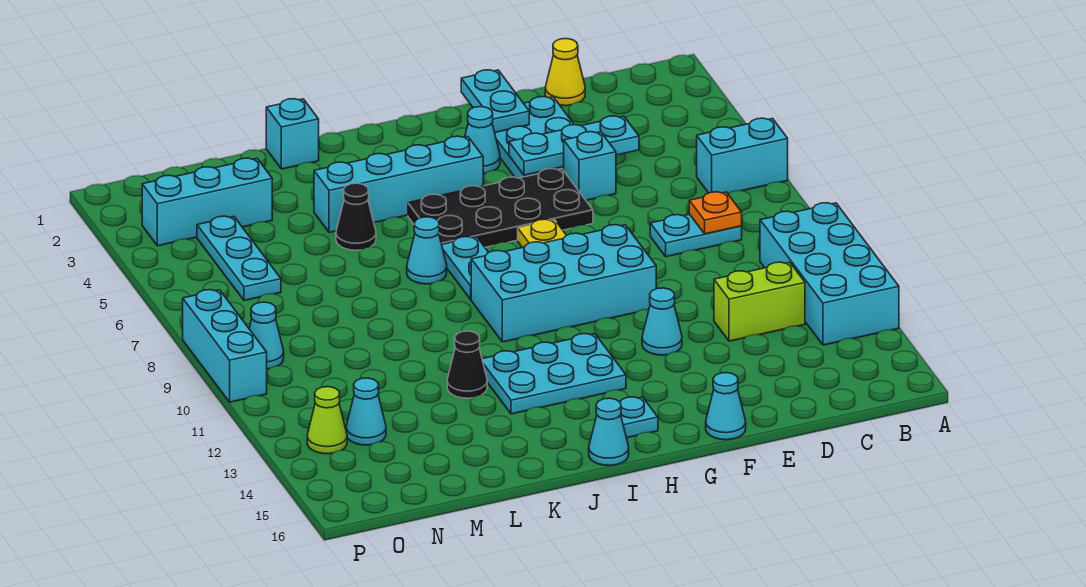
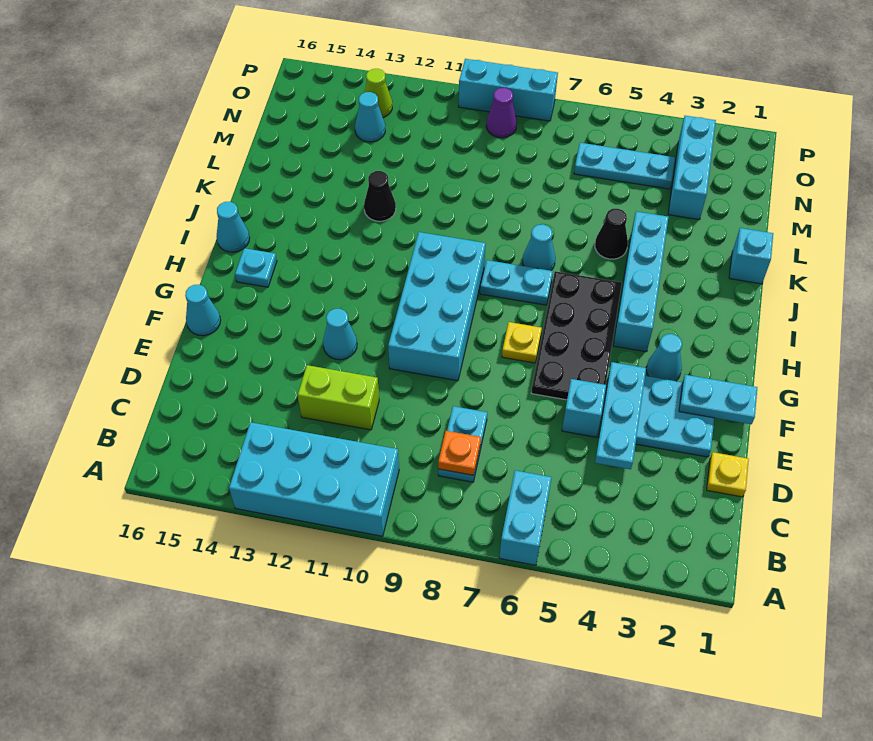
lime brick C12:D12 level 1 -> lime brick D11:D12 level 1
yellow cone D1 level 1 -> yellow plate D1 level 1
cyan plate H12:J13 level 1 -> none
cyan cone O9 level 1 -> purple cone O9 level 1

